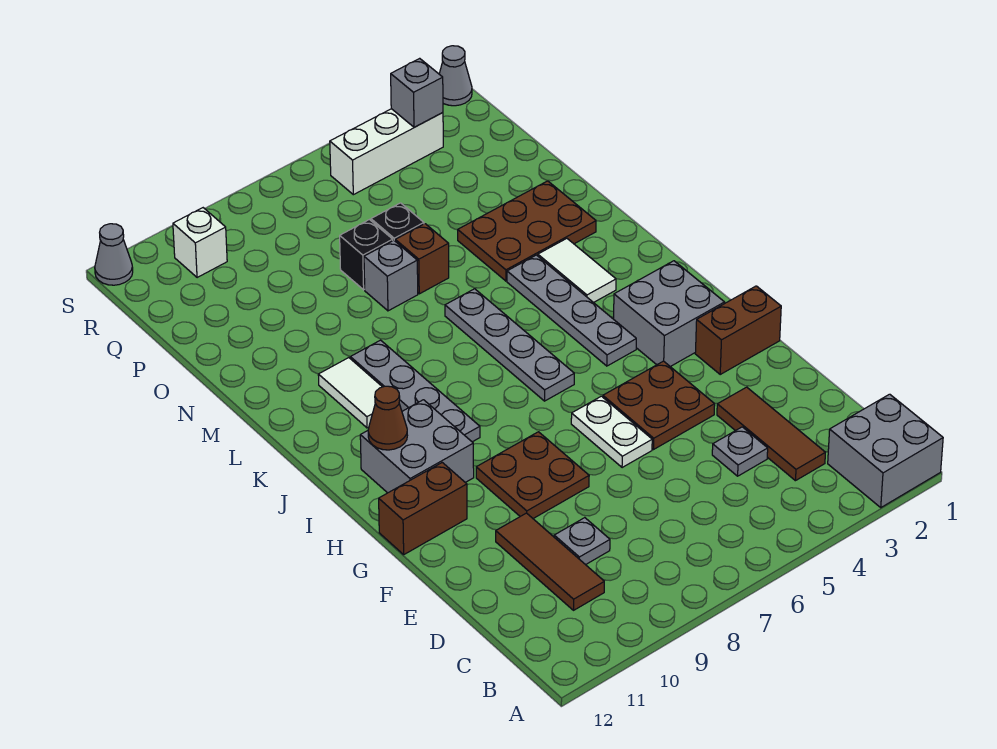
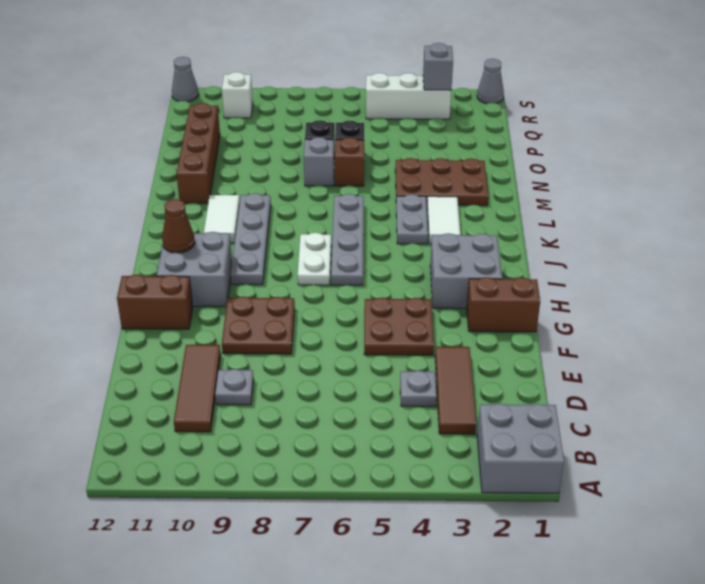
white plate F6:G6 level 1 -> white plate I7:J7 level 1
grey plate I4:L4 level 1 -> grey plate K4:L4 level 1
none -> brown brick M11:P11 level 1

